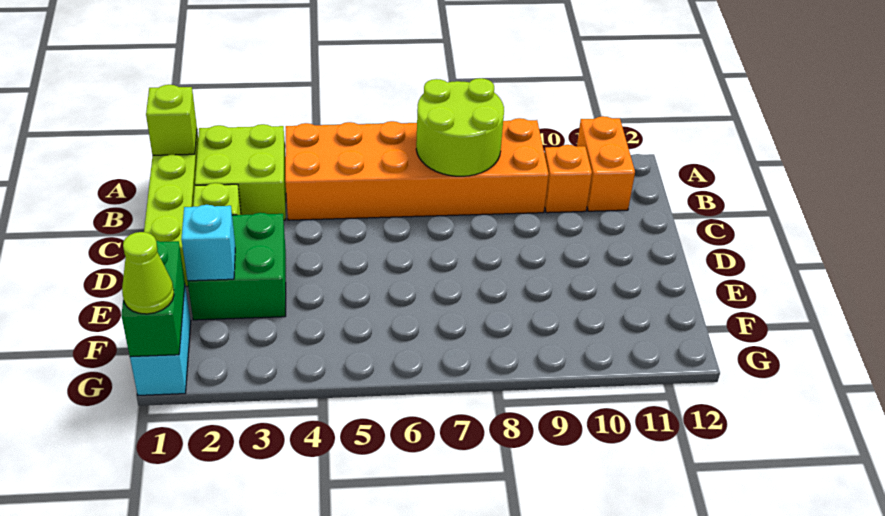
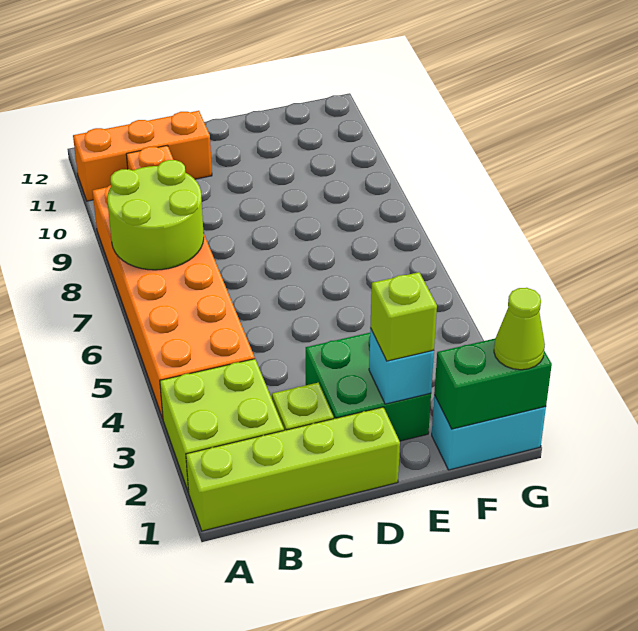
lime brick A1 level 2 -> lime brick E2 level 3
orange brick A11:B11 level 1 -> orange brick A11:C11 level 1

